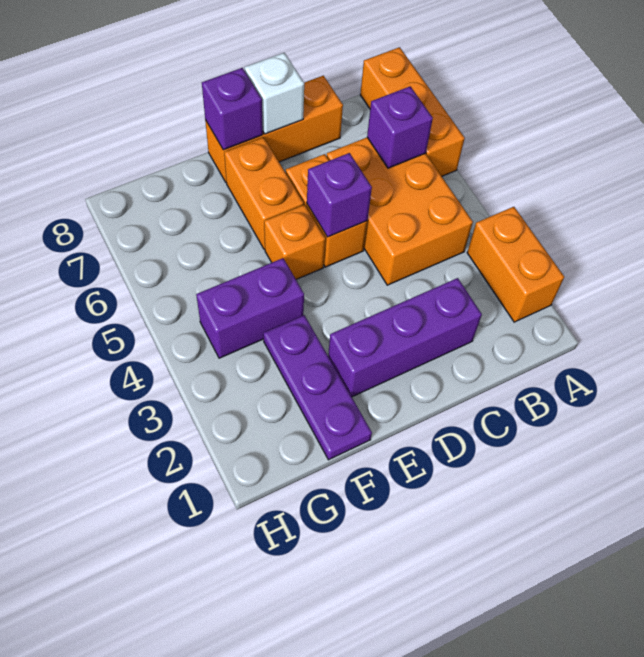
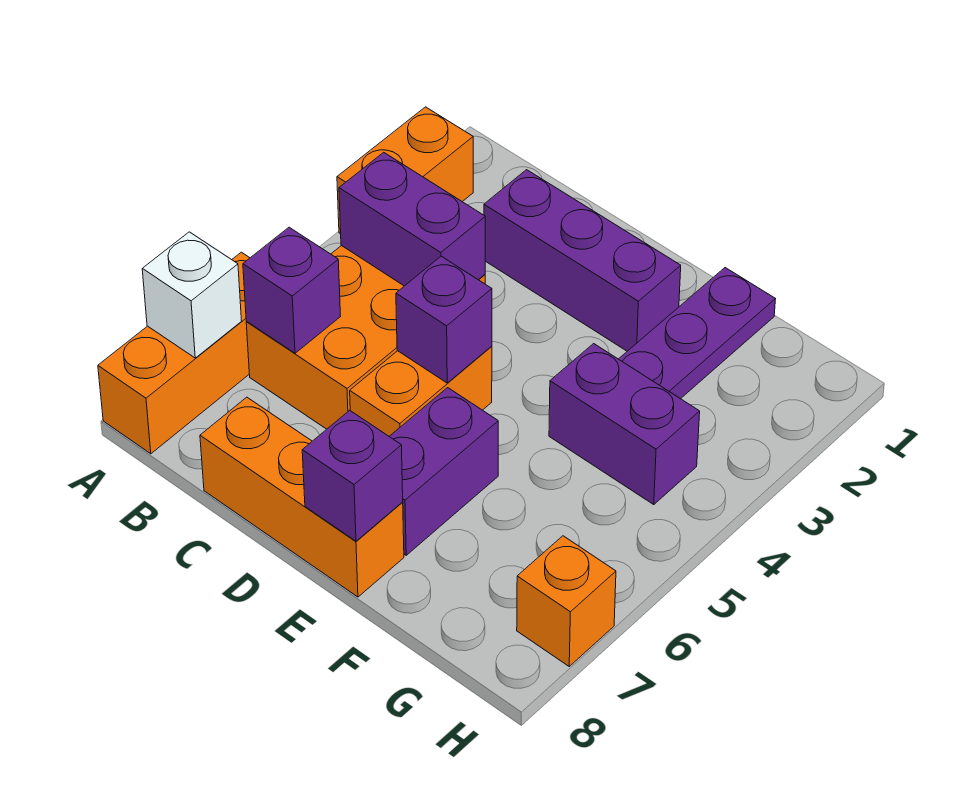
none -> purple brick B4:C4 level 2
white brick D8 level 2 -> white brick A7 level 2
orange brick E5 level 1 -> orange brick H7 level 1
orange brick E6:E7 level 1 -> purple brick E6:E7 level 1

